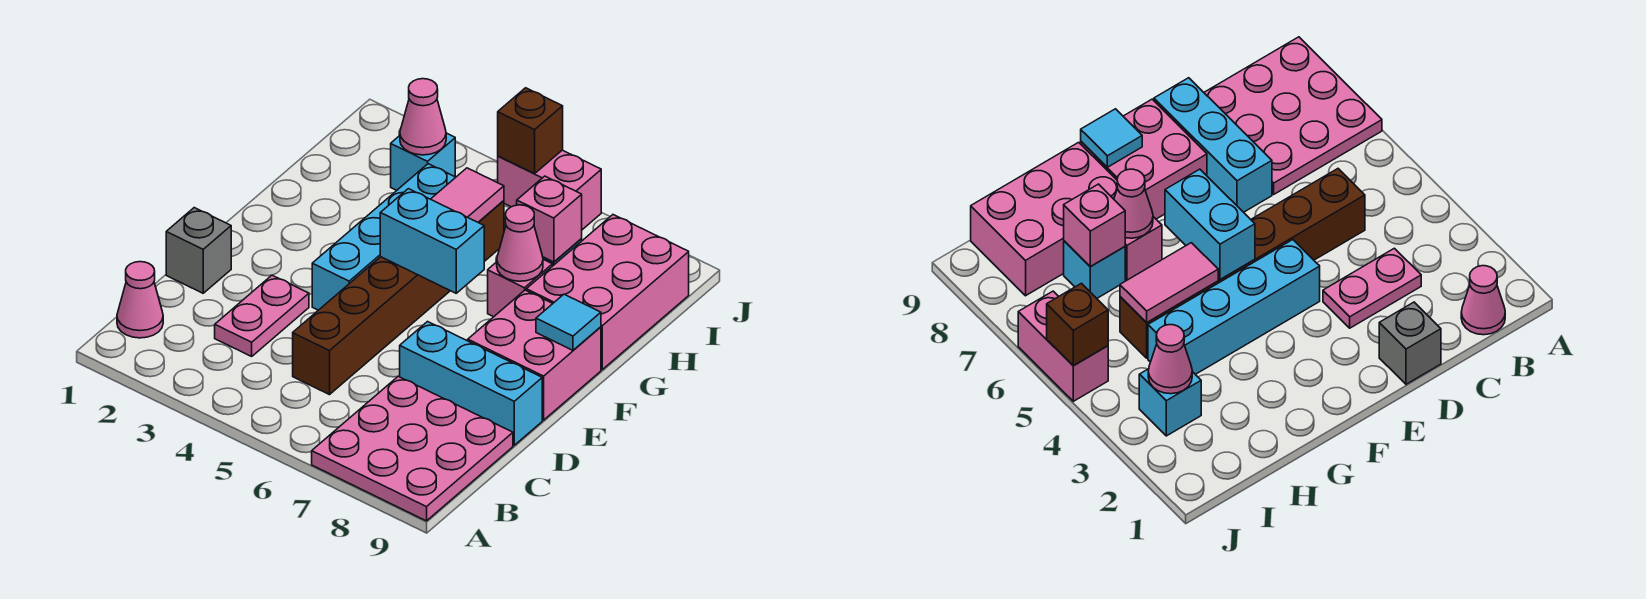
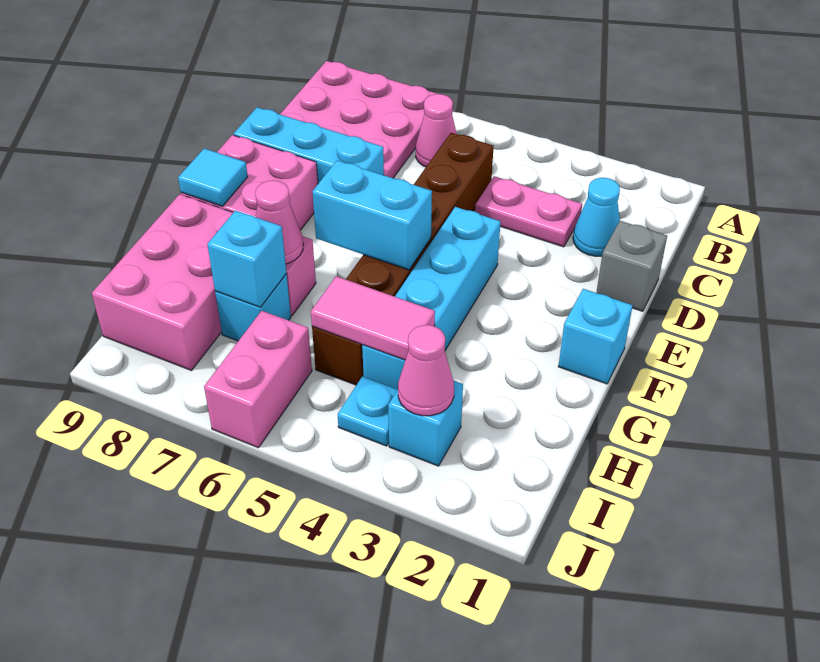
pink cone B1 level 1 -> pink cone B6 level 1
none -> cyan cone C2 level 1
pink plate C3:D3 level 1 -> pink plate C3:C4 level 1
none -> cyan brick F1 level 1
pink tile G5:H5 level 2 -> pink tile H4:H5 level 2
pink brick H7 level 2 -> cyan brick H7 level 2
none -> cyan plate I4 level 1
pink brick J5:J6 level 1 -> pink brick I6:J6 level 1
brown brick J5 level 2 -> none

